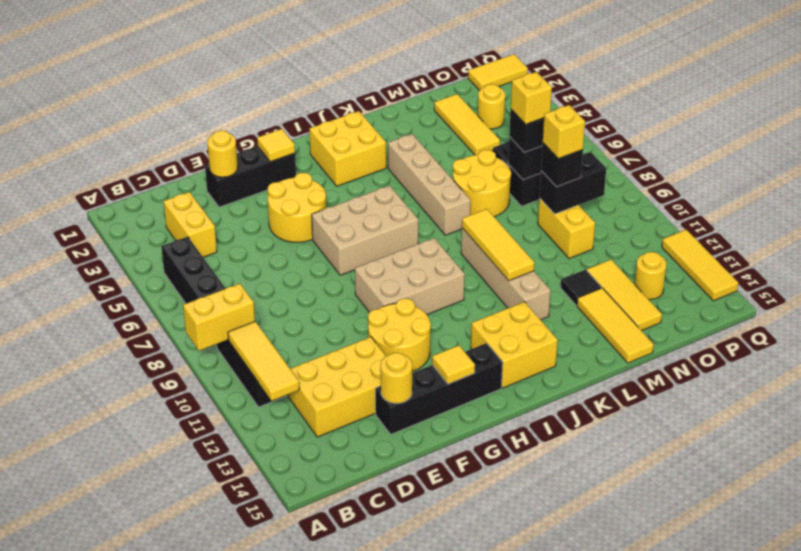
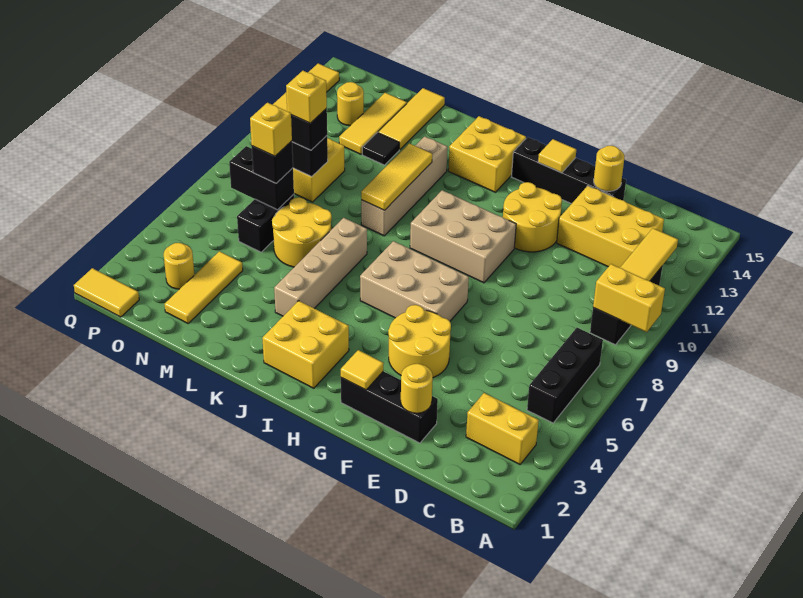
yellow brick C3:C4 level 1 -> yellow brick B3:C3 level 1

